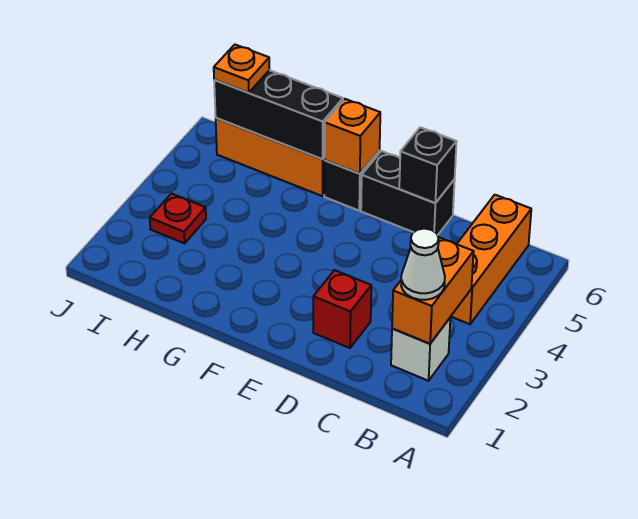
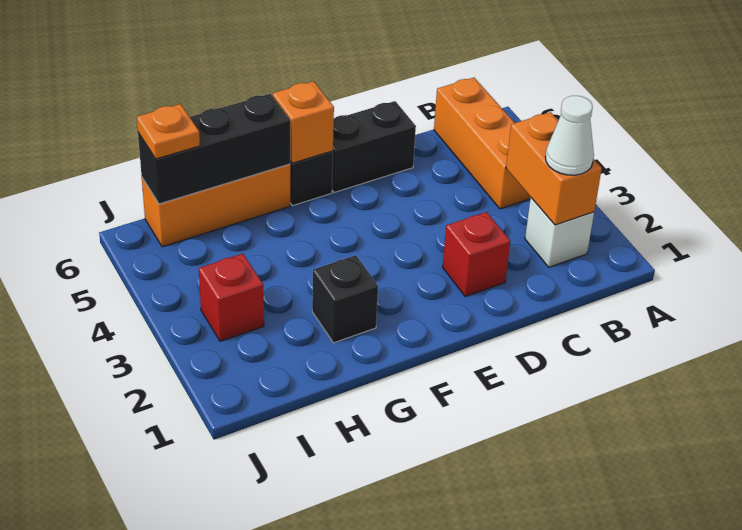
black brick D6 level 2 -> black brick G2 level 1
red plate I3 level 1 -> red brick I3 level 1

